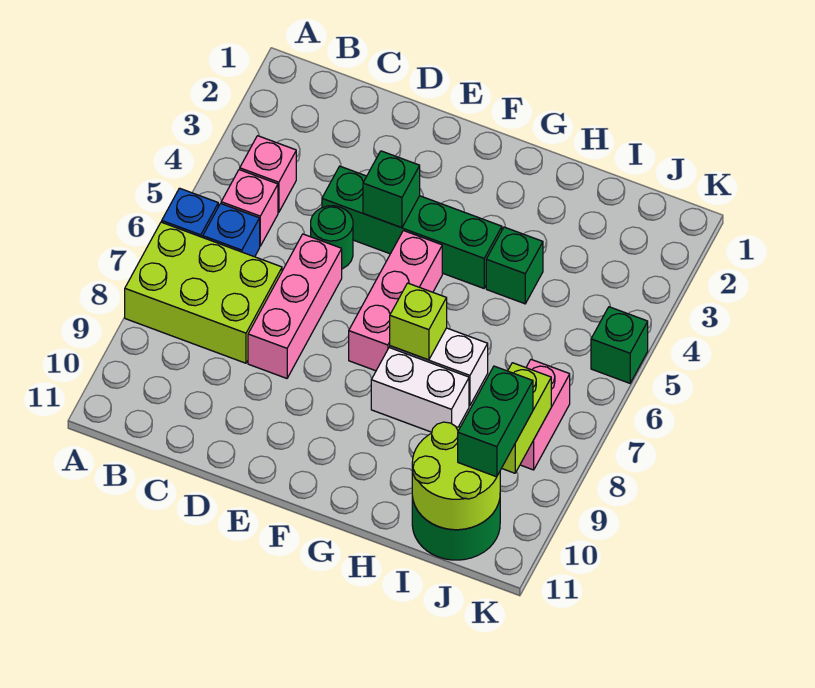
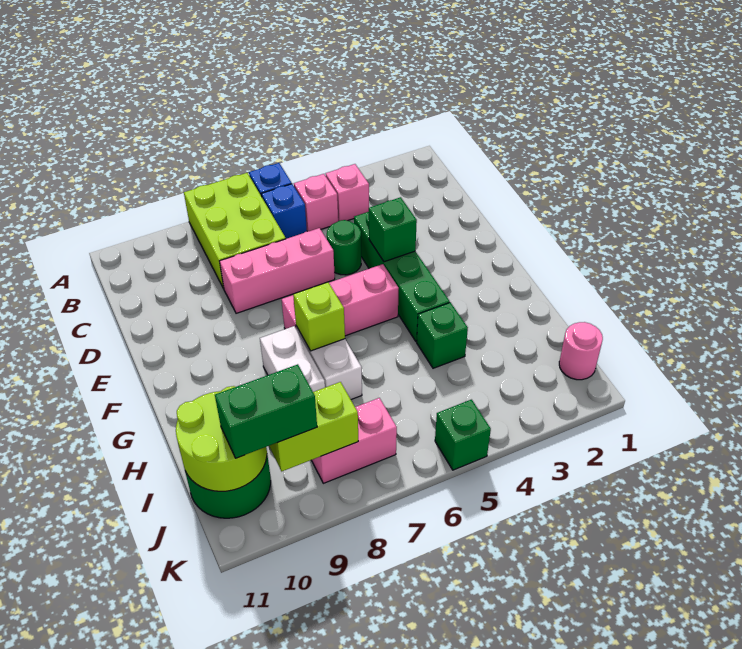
none -> pink round brick J1 level 1

